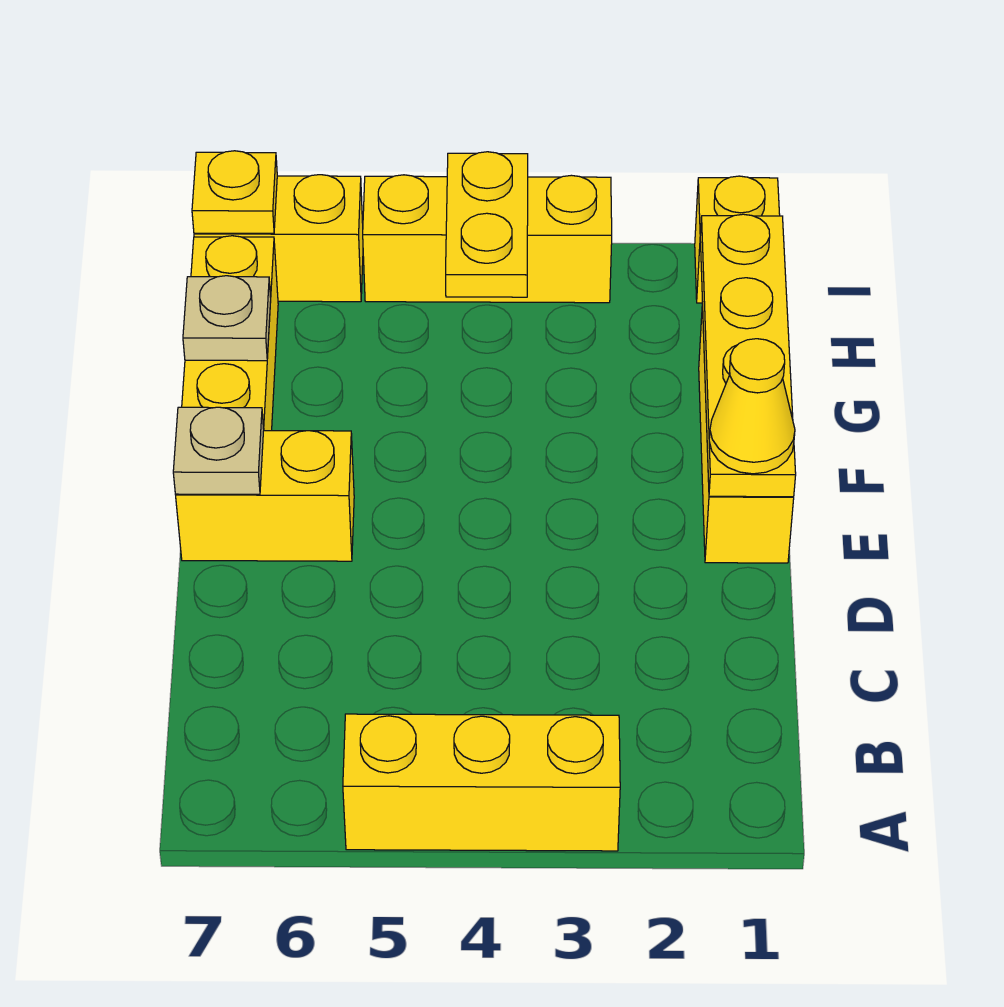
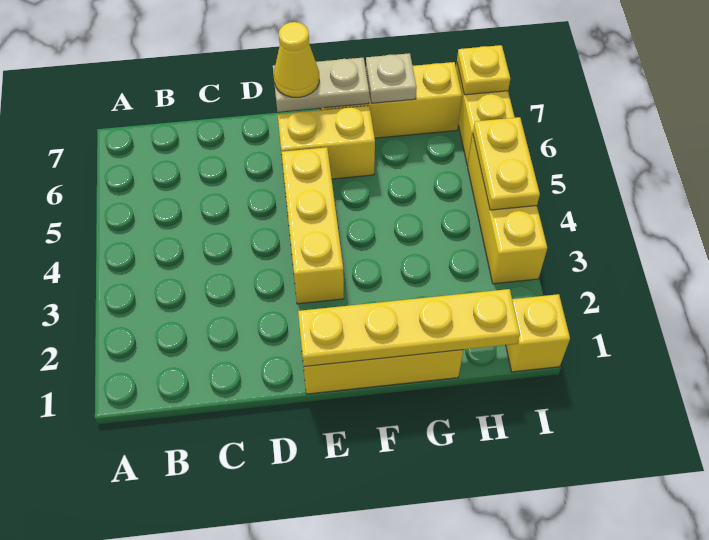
yellow brick A3:A5 level 1 -> yellow brick E3:E5 level 1
yellow cone E1 level 3 -> yellow cone E7 level 3
yellow brick E6:E7 level 1 -> yellow brick E6:F6 level 1
tan plate E7 level 2 -> tan plate E7:F7 level 2
yellow plate H4:I4 level 2 -> yellow plate I4:I5 level 2

